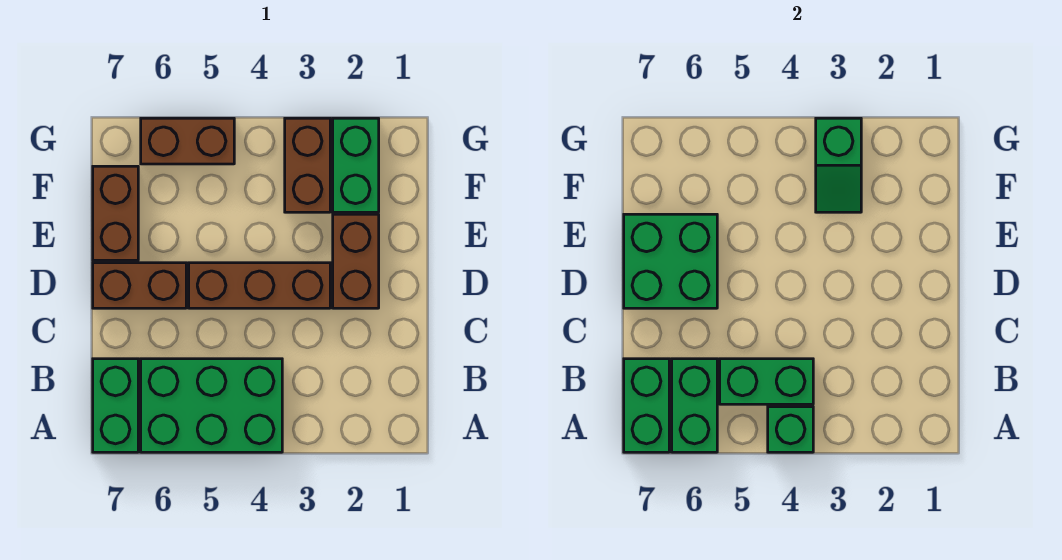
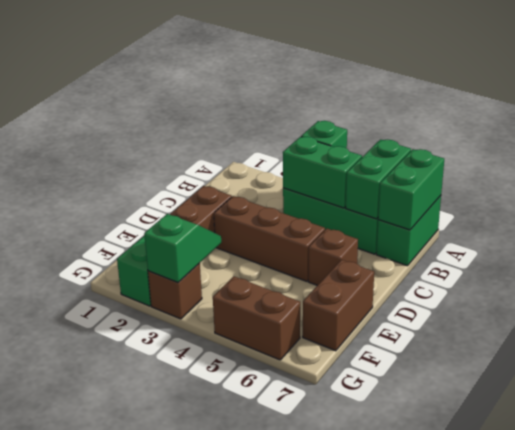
brown brick D6:D7 level 1 -> brown brick D6 level 1
green brick D6:E7 level 2 -> none
brown brick F3:G3 level 1 -> brown brick G3 level 1

